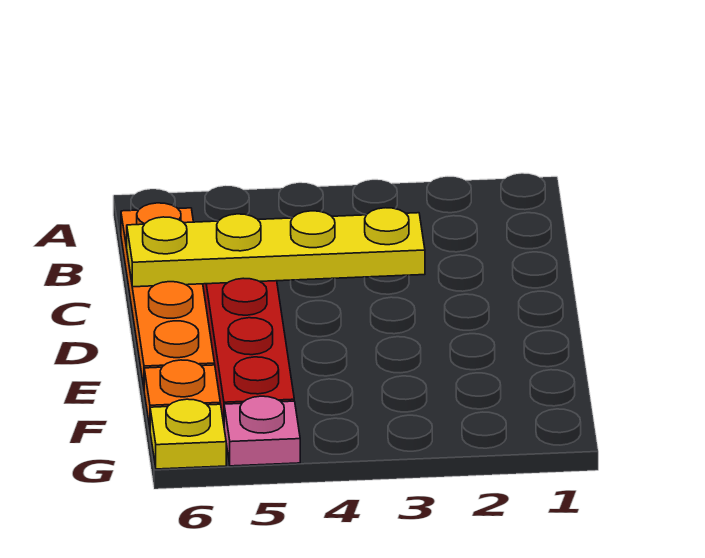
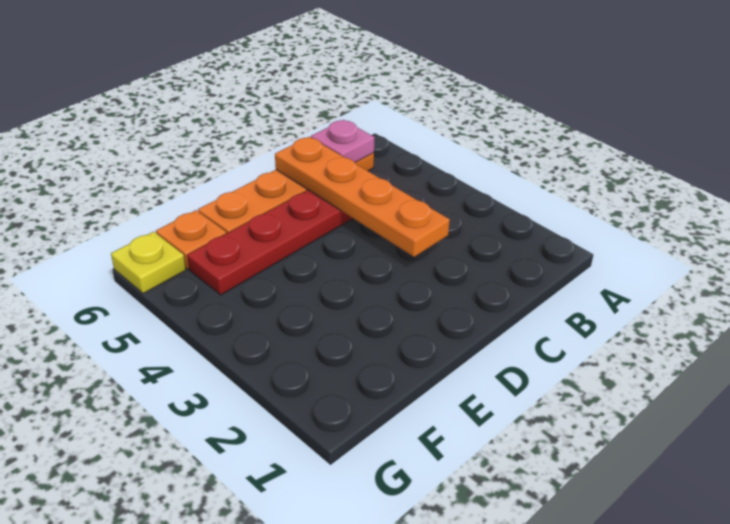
yellow plate C3:C6 level 2 -> orange plate C3:C6 level 2
pink plate G5 level 1 -> pink plate B6 level 2

